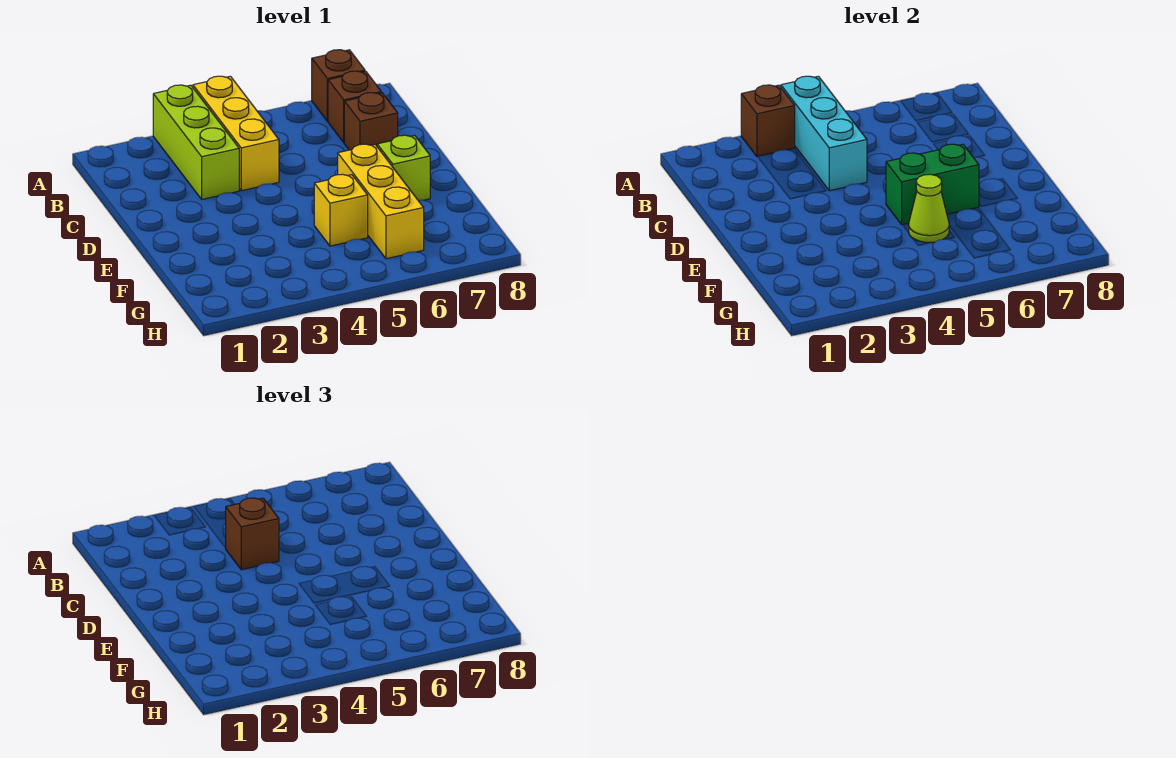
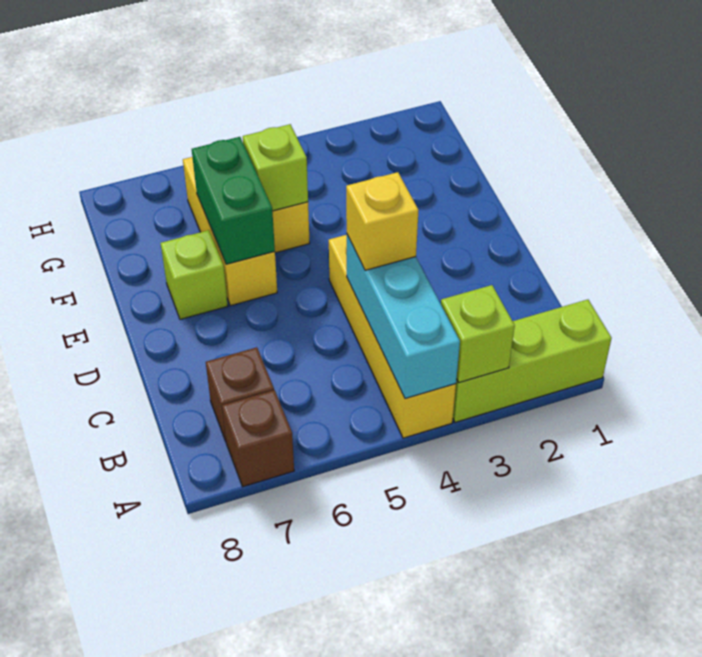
lime brick A3:C3 level 1 -> lime brick A1:A3 level 1
brown brick A3 level 2 -> lime brick A3 level 2
yellow brick A4:C4 level 1 -> yellow brick A4:D4 level 1
brown brick C4 level 3 -> yellow brick C4 level 3
brown brick C7 level 1 -> none
green brick E5:E6 level 2 -> green brick E6:F6 level 2
lime cone F5 level 2 -> lime brick F5 level 2

